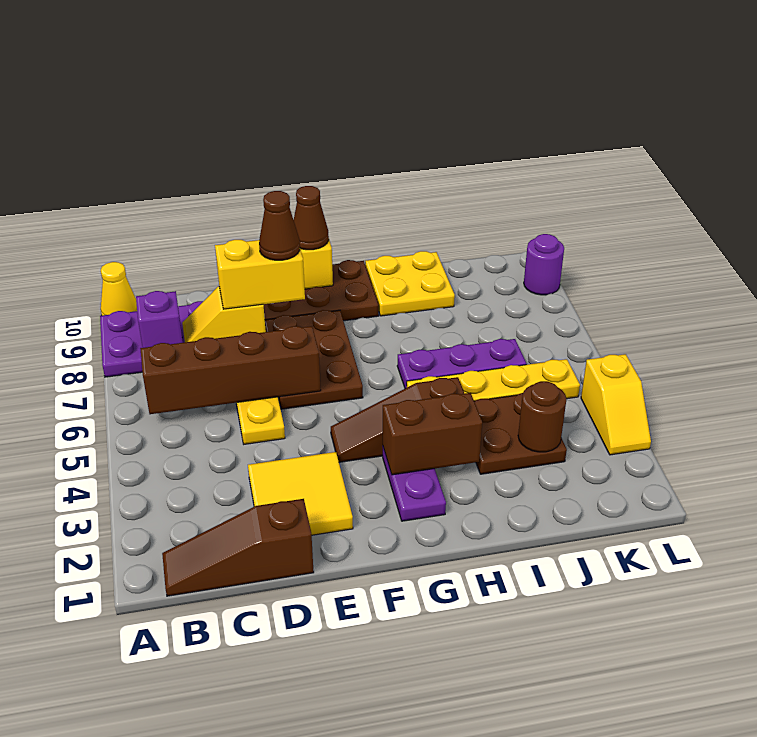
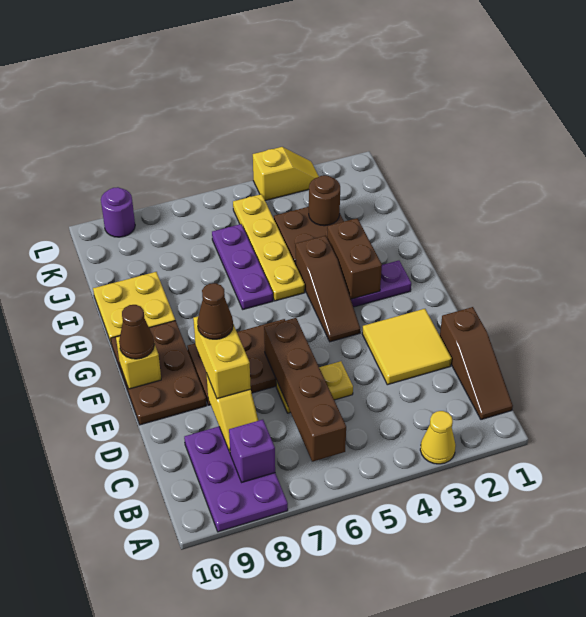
yellow cone A10 level 1 -> yellow cone A3 level 1

